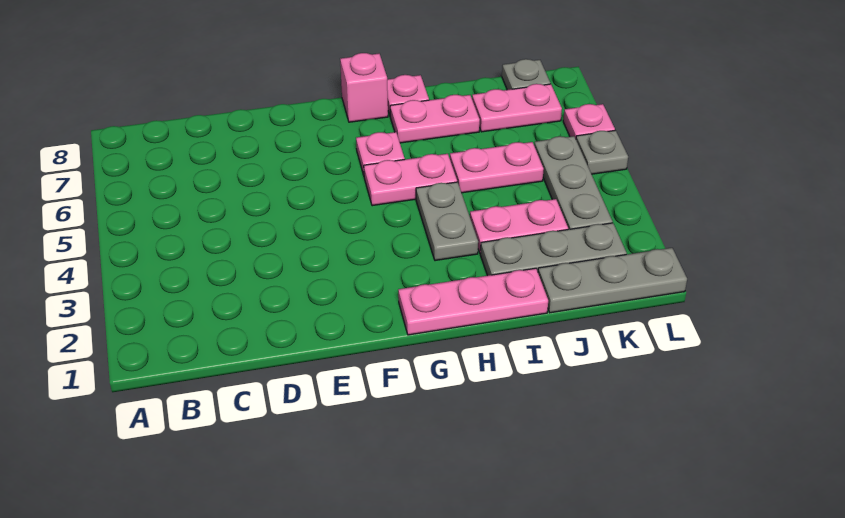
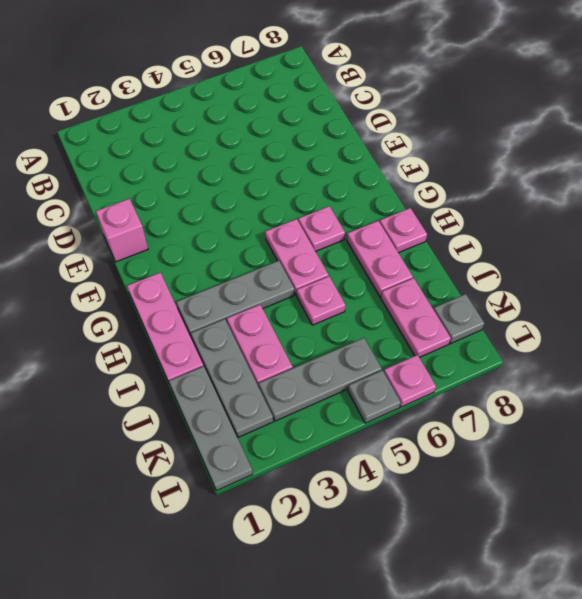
pink brick G8 level 1 -> pink brick E1 level 1
grey plate H3:H4 level 1 -> grey plate H2:H4 level 1
pink plate I5:J5 level 1 -> pink plate I5 level 1

